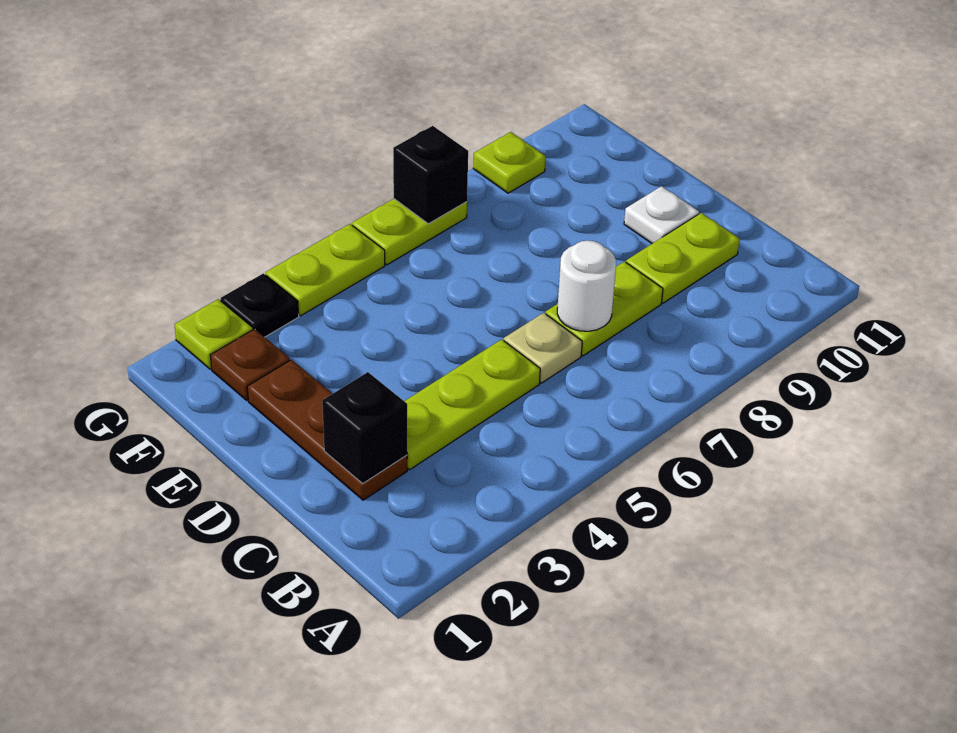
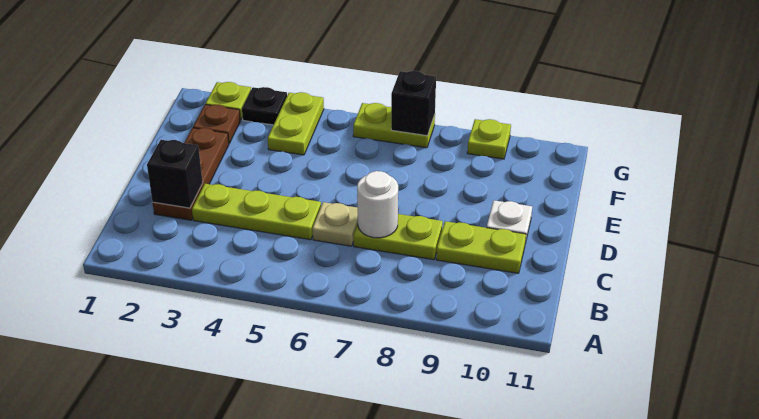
lime plate G4:G5 level 1 -> lime plate F4:G4 level 1

